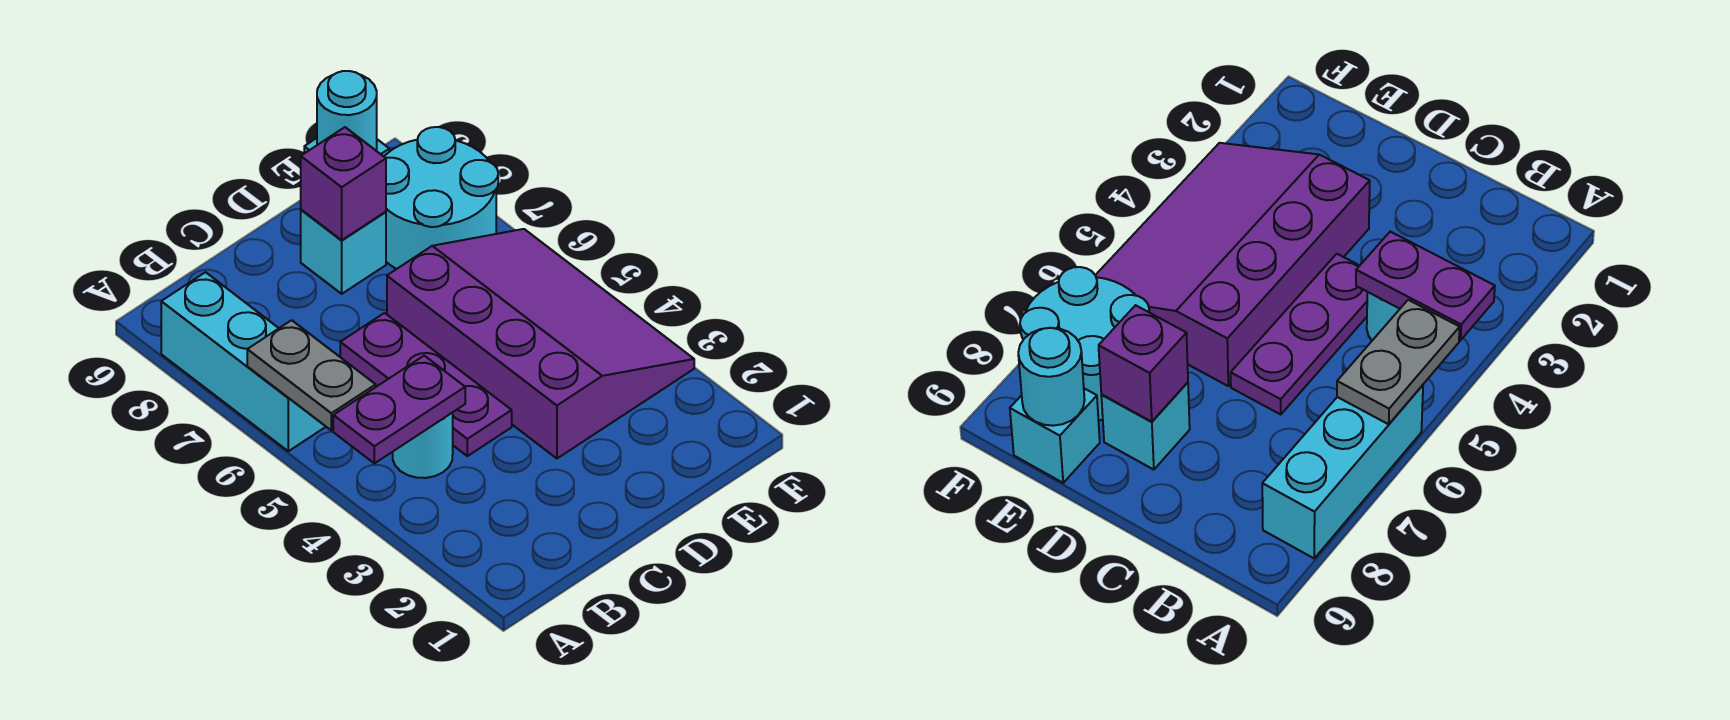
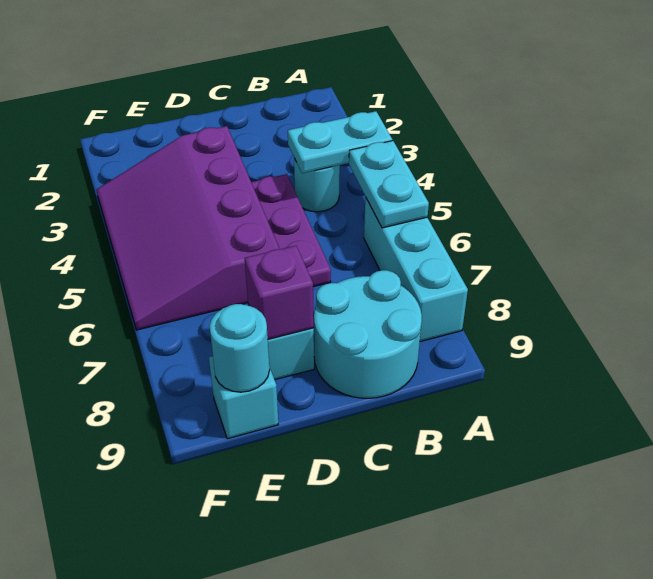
purple plate A4:B4 level 2 -> cyan plate A4:B4 level 2
grey plate A5:A6 level 2 -> cyan plate A5:A6 level 2
cyan round brick E7:F8 level 1 -> cyan round brick B8:C9 level 1

